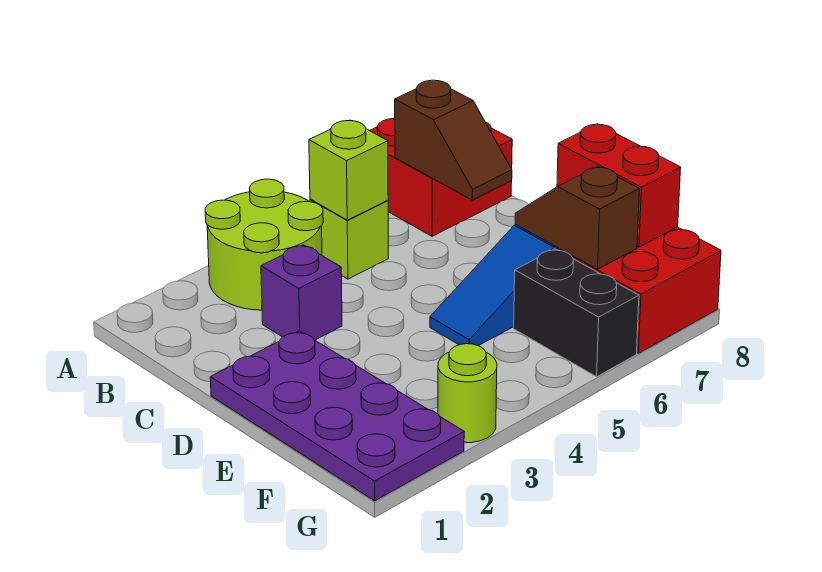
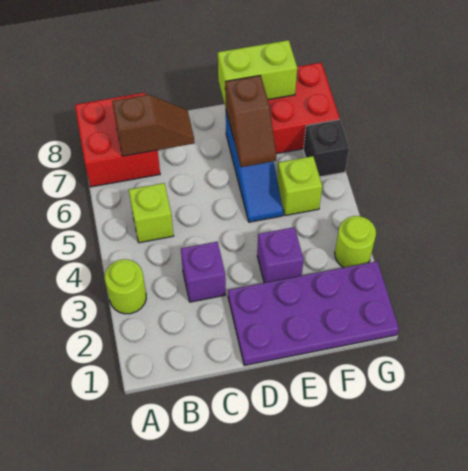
lime round brick A3:B4 level 1 -> lime round brick A3 level 1
lime brick B5 level 2 -> lime brick F5 level 1
none -> purple brick E3 level 1
brown slope E7:F7 level 2 top F -> brown slope E6:E7 level 2 top 7
red brick E8:F8 level 2 -> lime brick E8:F8 level 2
black brick F6:G6 level 1 -> black brick G6 level 1

